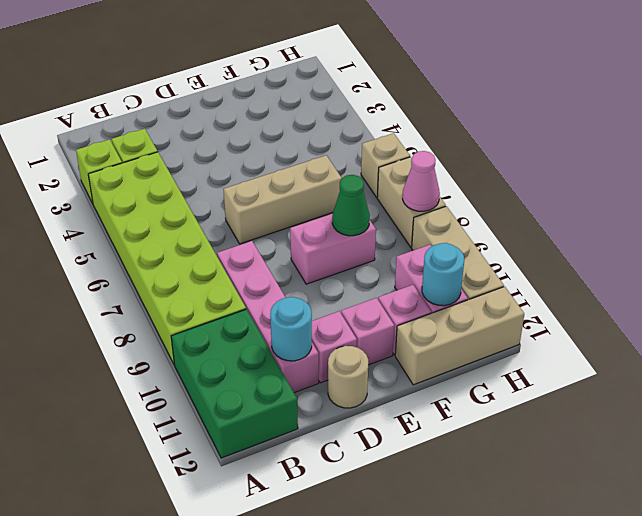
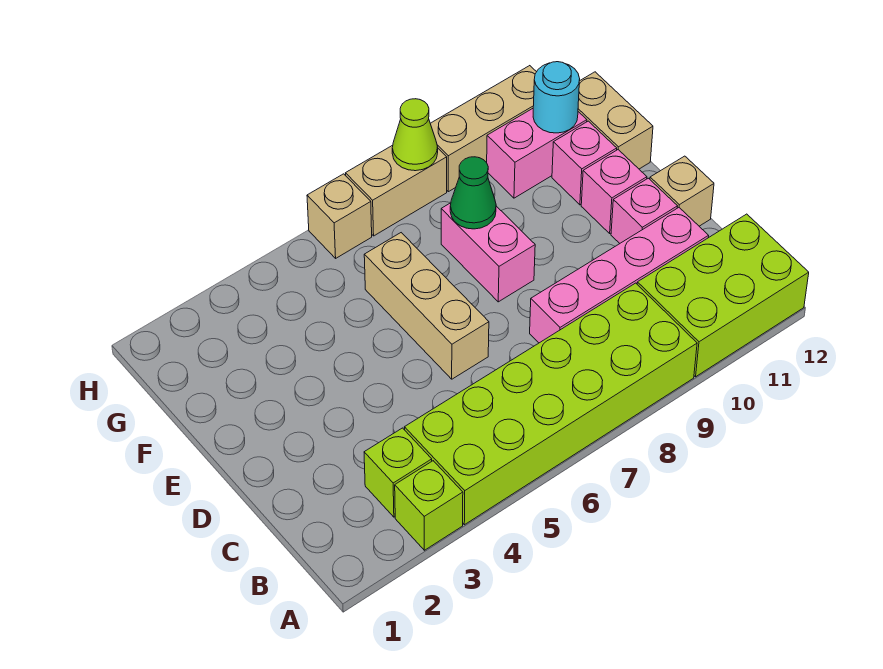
green brick A10:B12 level 1 -> lime brick A10:B12 level 1
cyan round brick C11 level 2 -> none
tan round brick D12 level 1 -> tan brick D12 level 1
tan brick F12:H12 level 1 -> tan brick F12:G12 level 1
pink cone H8 level 2 -> lime cone H8 level 2

